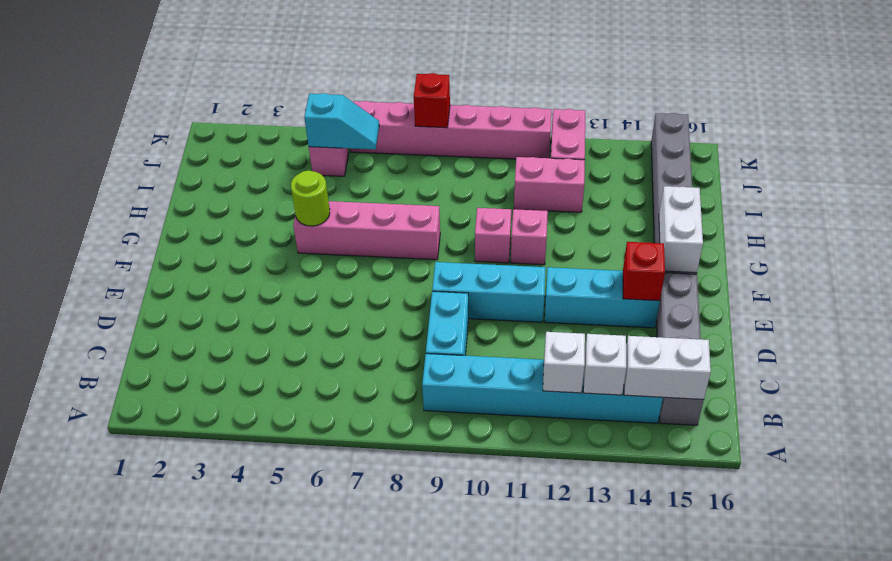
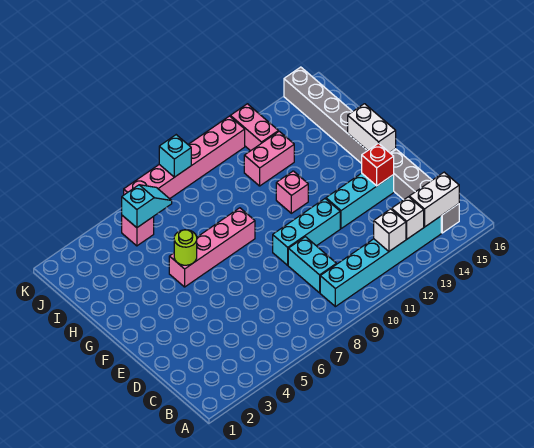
pink brick G10 level 1 -> none
red brick K8 level 2 -> cyan brick K8 level 2

